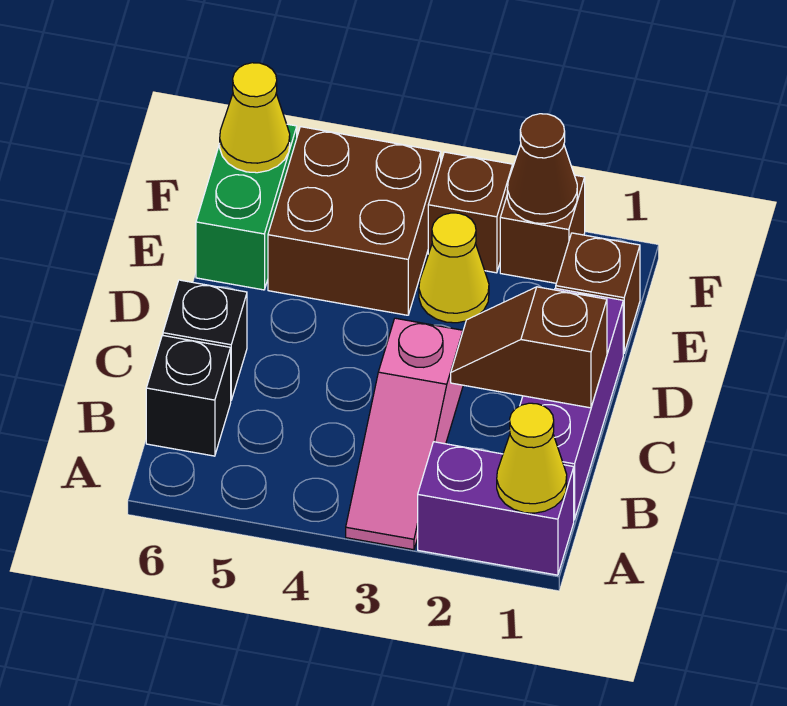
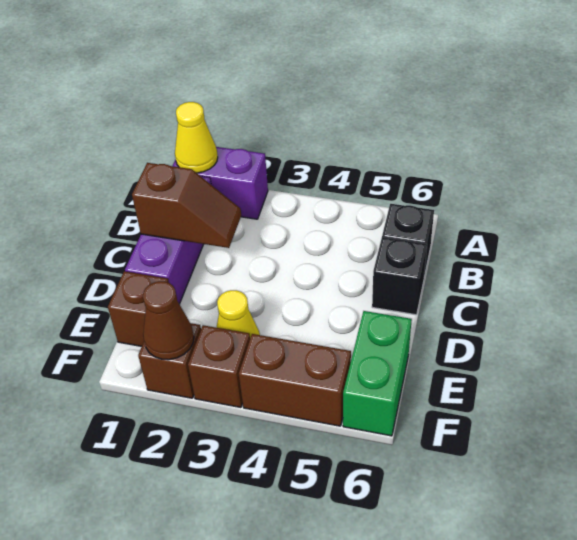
pink slope A3:C3 level 1 top C -> none
brown brick E4:F5 level 1 -> brown brick F4:F5 level 1
yellow cone F6 level 2 -> none

